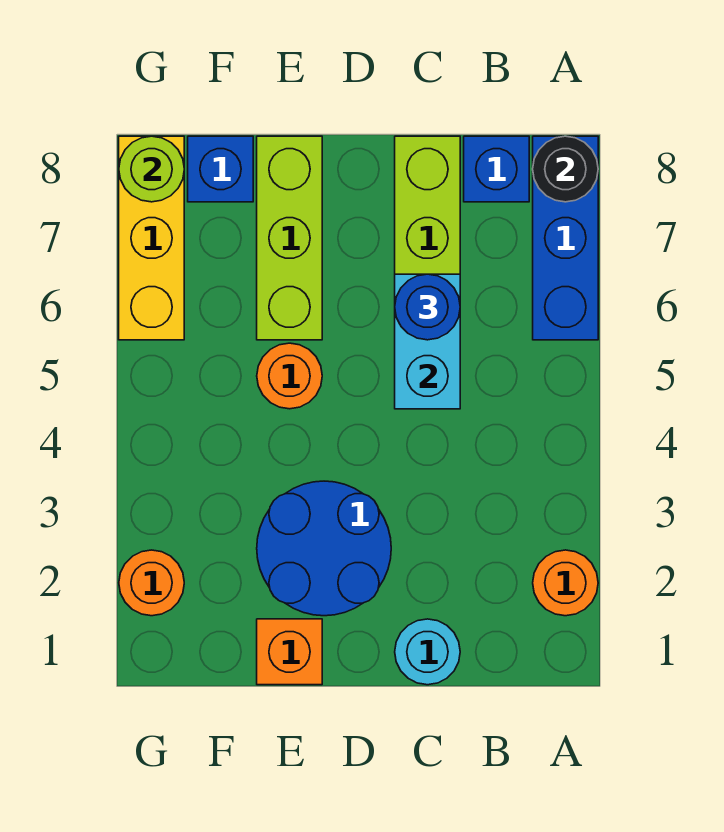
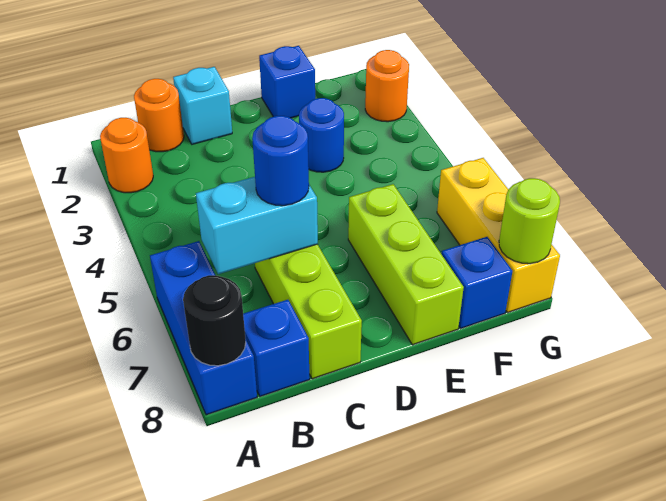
cyan round brick C1 level 1 -> cyan brick C1 level 1
cyan brick C5:C6 level 2 -> cyan brick B6:C6 level 2
blue round brick D2:E3 level 1 -> blue round brick E3 level 1
orange brick E1 level 1 -> blue brick E1 level 1
orange round brick E5 level 1 -> orange round brick B1 level 1

